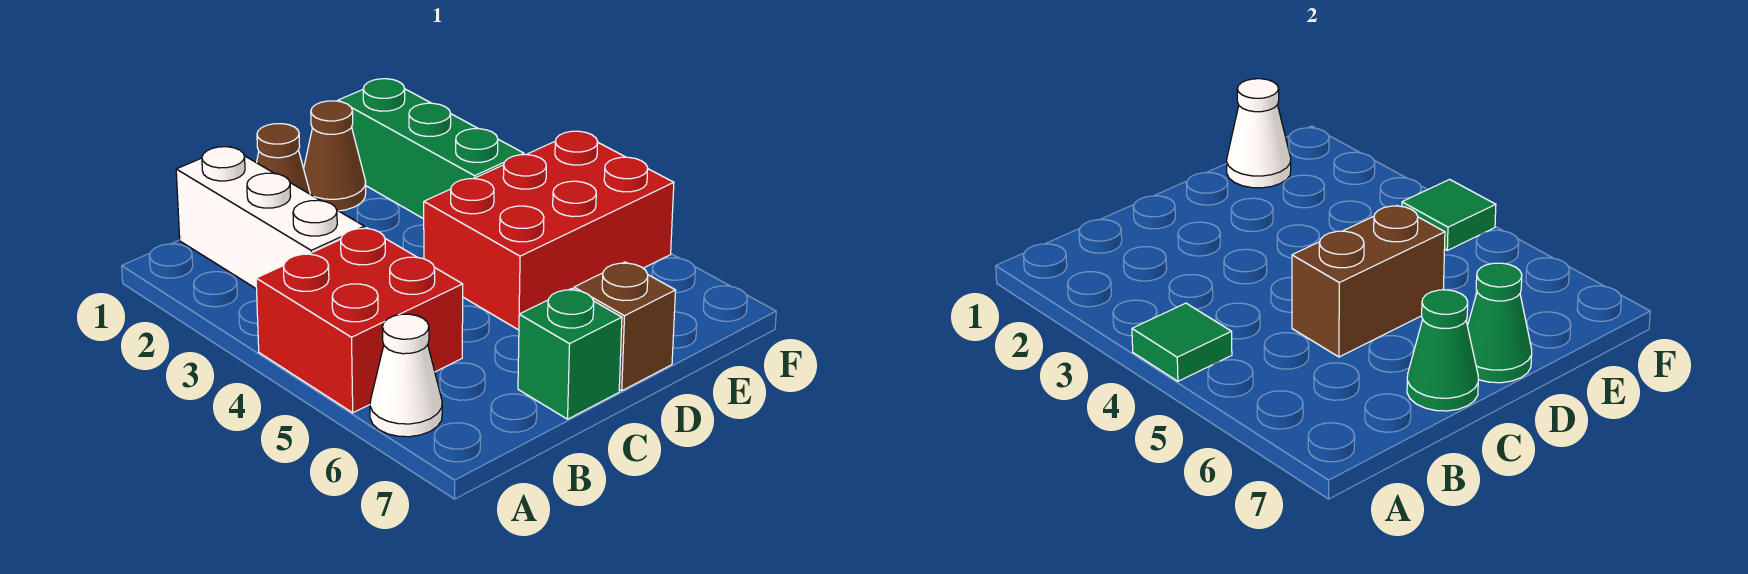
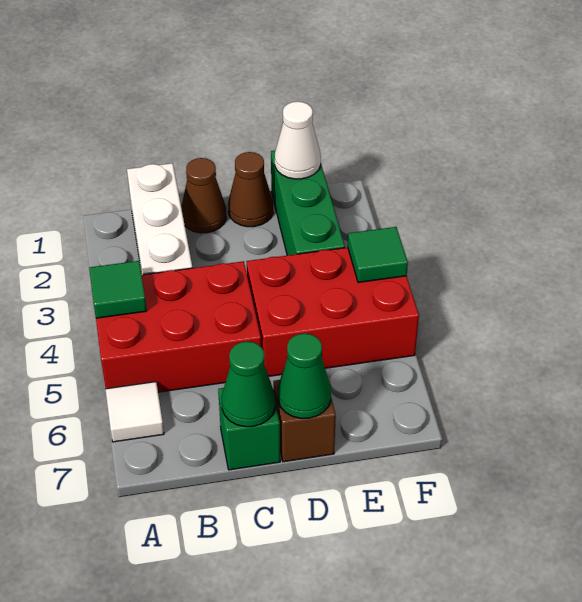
red brick A4:B5 level 1 -> red brick A4:C5 level 1
white cone A6 level 1 -> white tile A6 level 1
brown brick C5:D5 level 2 -> none

